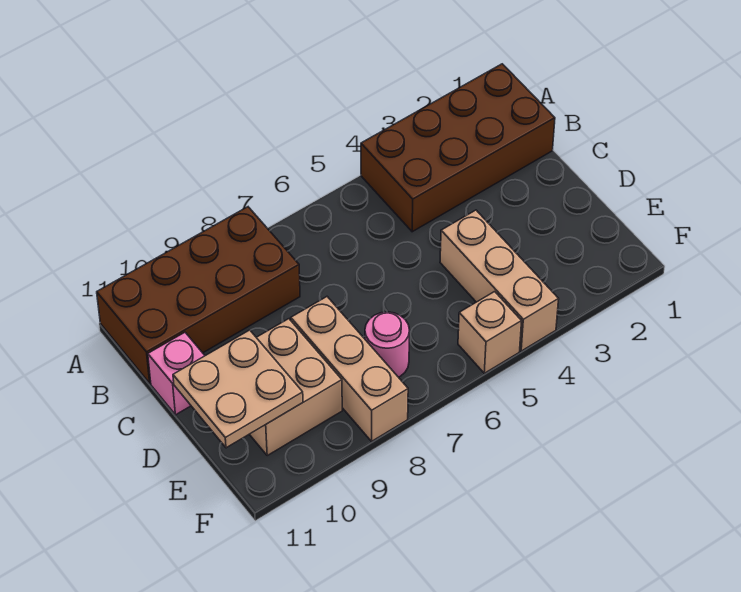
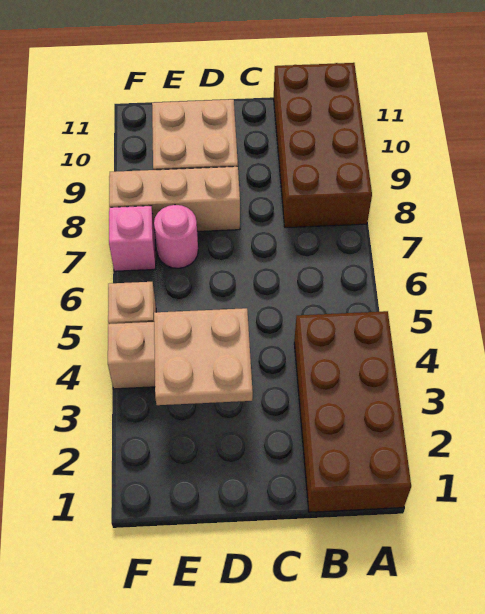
pink brick C11 level 1 -> pink brick F7 level 1
tan plate D10:E11 level 2 -> tan plate D3:E4 level 2

